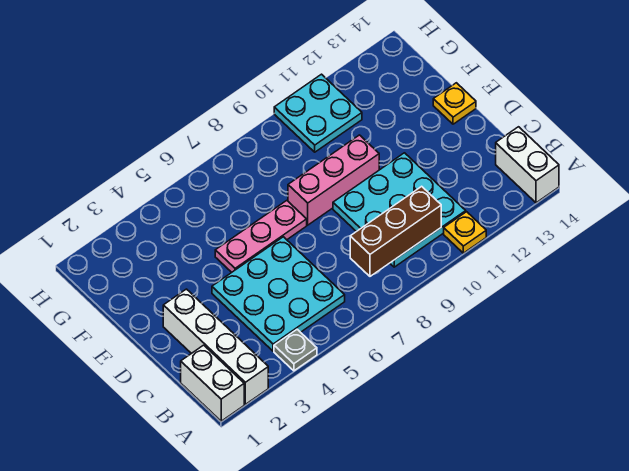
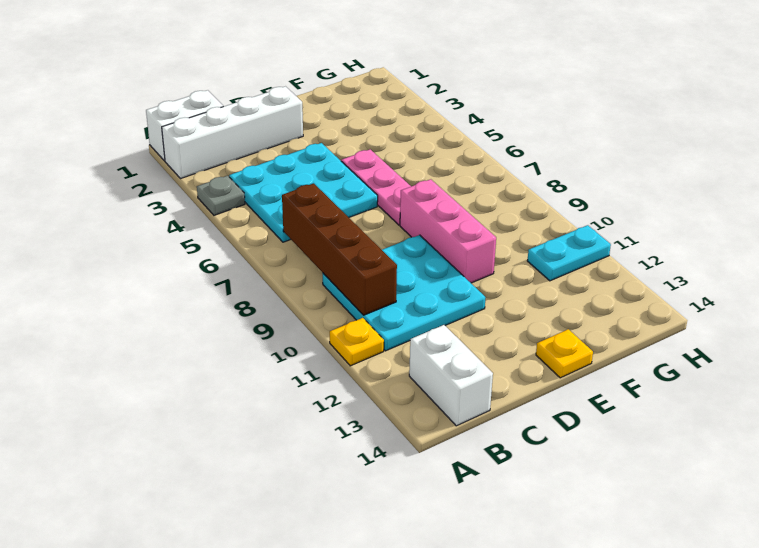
white brick A14:B14 level 1 -> white brick B13:B14 level 1
brown brick B8:B10 level 2 -> brown brick B7:B10 level 2
cyan plate G10:H11 level 1 -> cyan plate G11:H11 level 1

